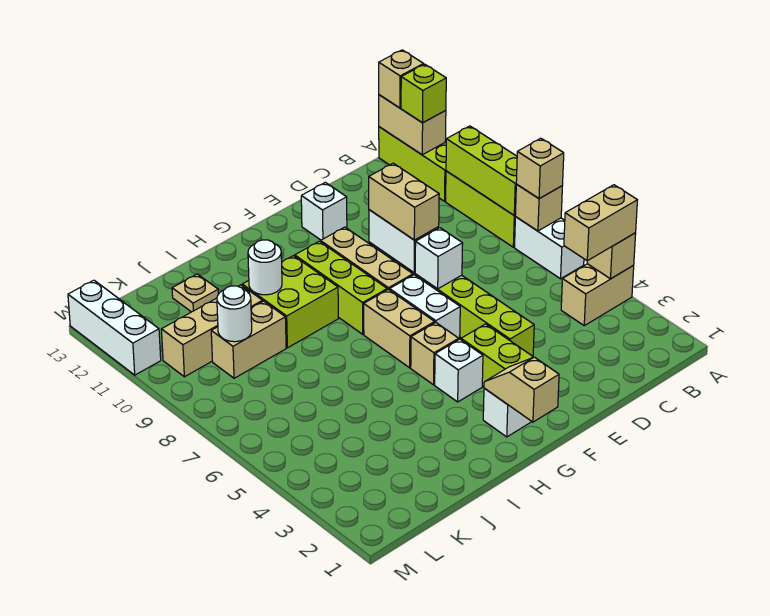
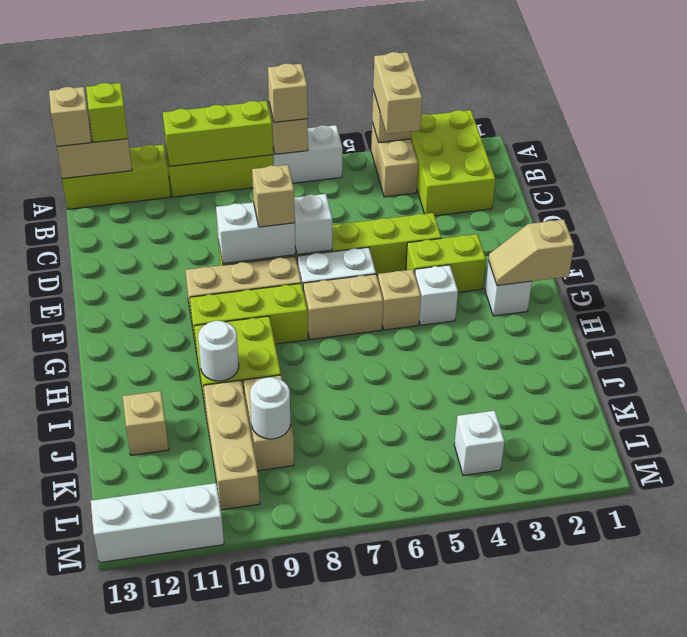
none -> lime brick A2:C3 level 1
tan brick E8:E9 level 3 -> tan brick E8 level 3
white brick E12 level 1 -> white brick L4 level 1
tan plate J12 level 1 -> tan brick J12 level 1

